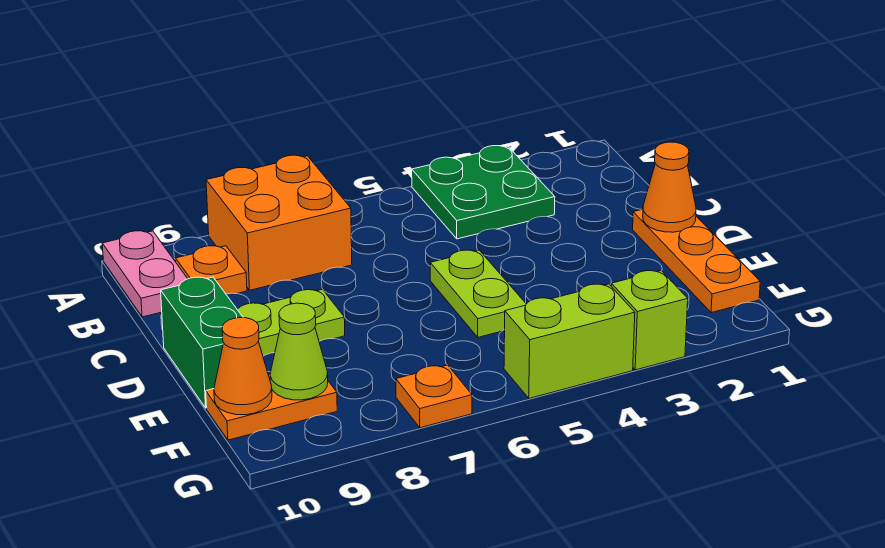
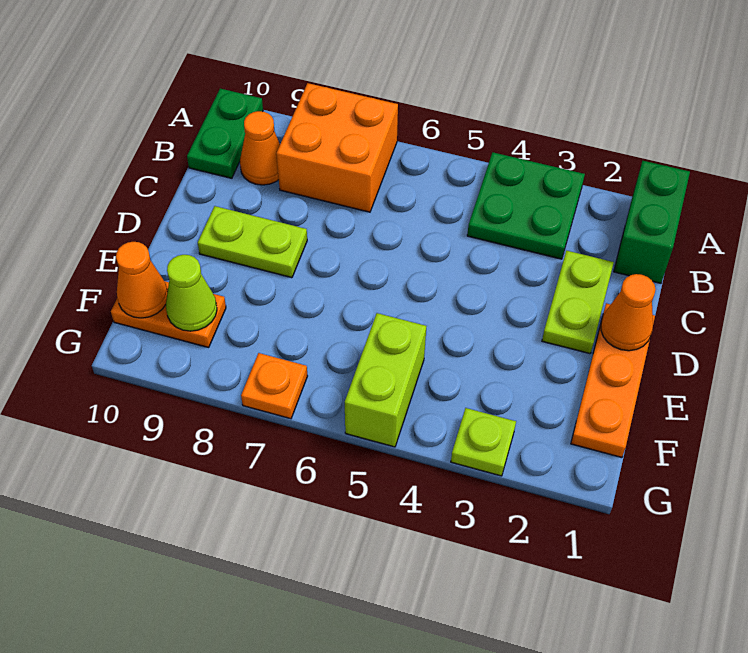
pink plate A10:B10 level 1 -> green plate A10:B10 level 1
orange plate B9 level 1 -> orange cone B9 level 1
lime plate D5:E5 level 1 -> lime plate C2:D2 level 1
green brick D10:E10 level 1 -> green brick A1:B1 level 1
lime brick G3 level 1 -> lime plate G3 level 1
lime brick G4:G5 level 1 -> lime brick F5:G5 level 1

